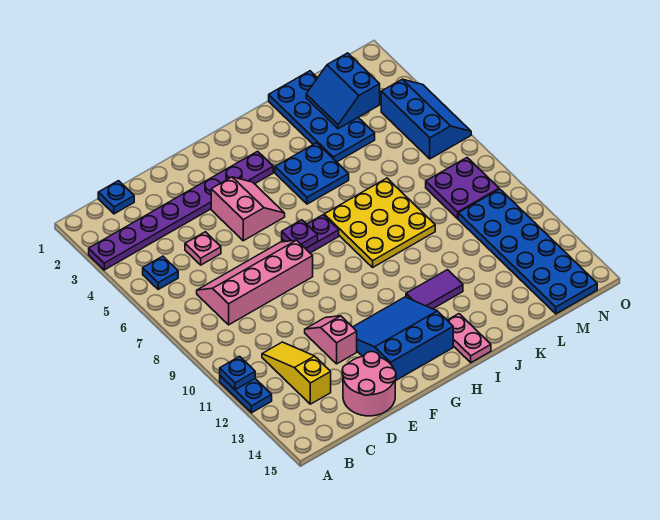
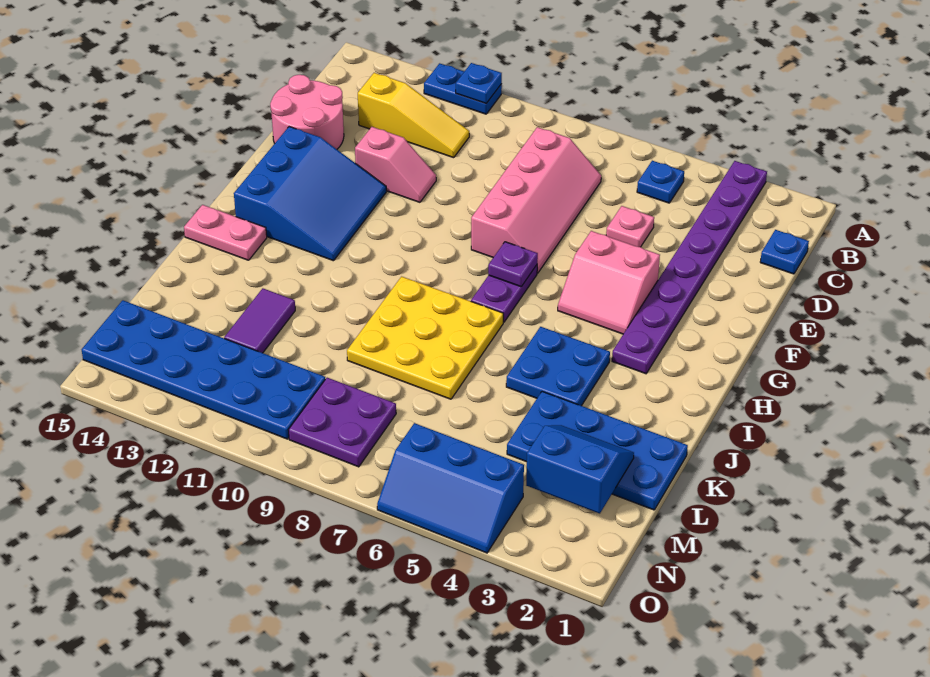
purple tile I12:J12 level 1 -> purple tile K12:L12 level 1

